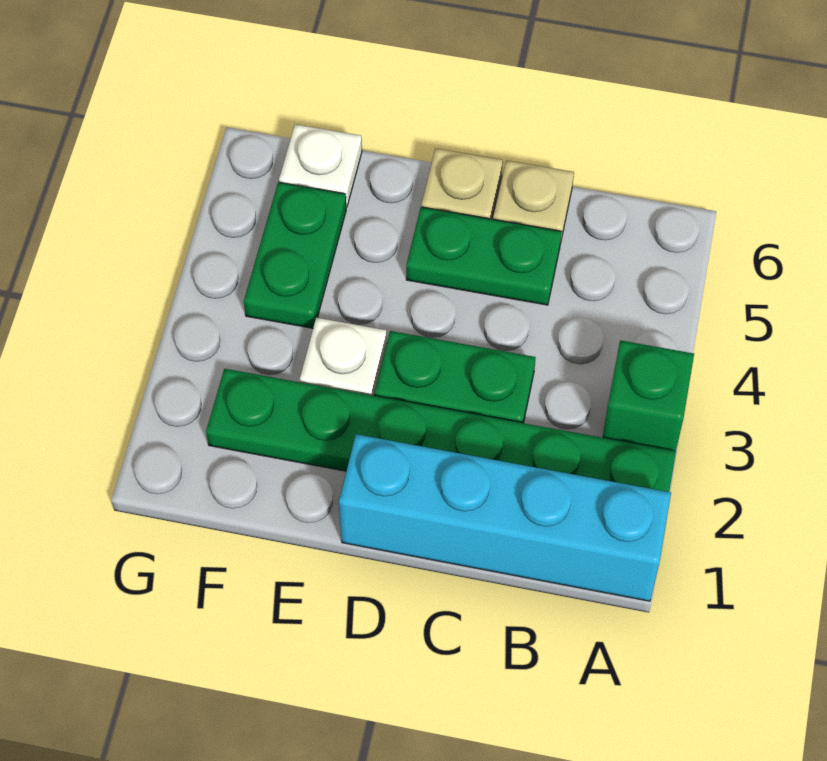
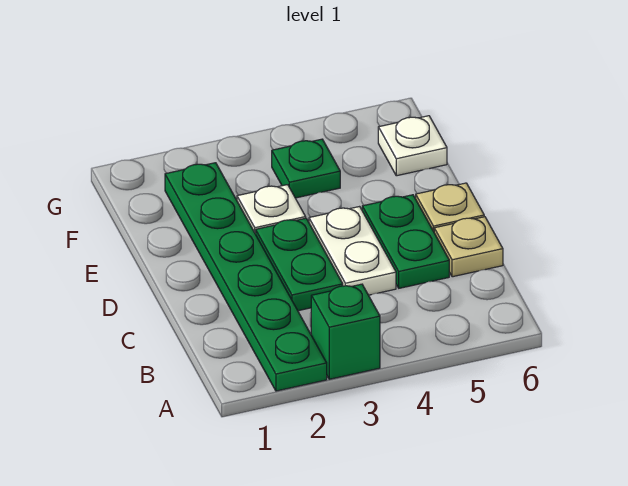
cyan brick A1:D1 level 1 -> none
none -> white plate C4:D4 level 1
green plate F4:F5 level 1 -> green plate F4 level 1

